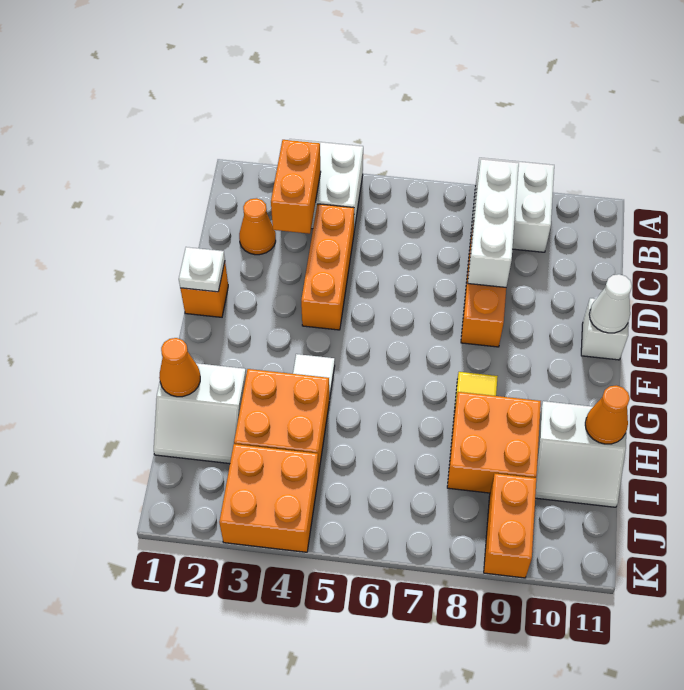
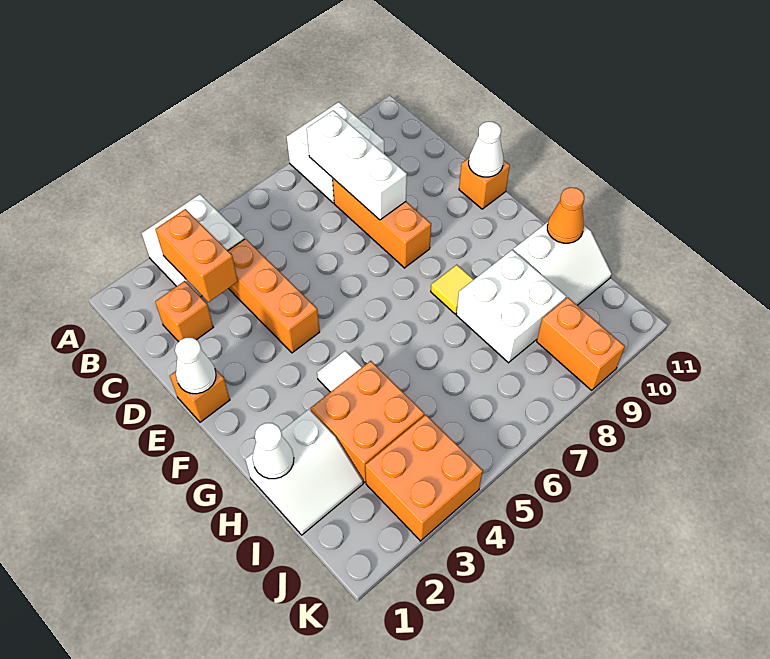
orange cone C2 level 1 -> orange brick C2 level 1
white plate E1 level 2 -> white cone E1 level 2
white brick E11 level 1 -> orange brick E11 level 1
orange cone H1 level 2 -> white cone H1 level 2
orange brick H8:I9 level 1 -> white brick H8:I9 level 1

